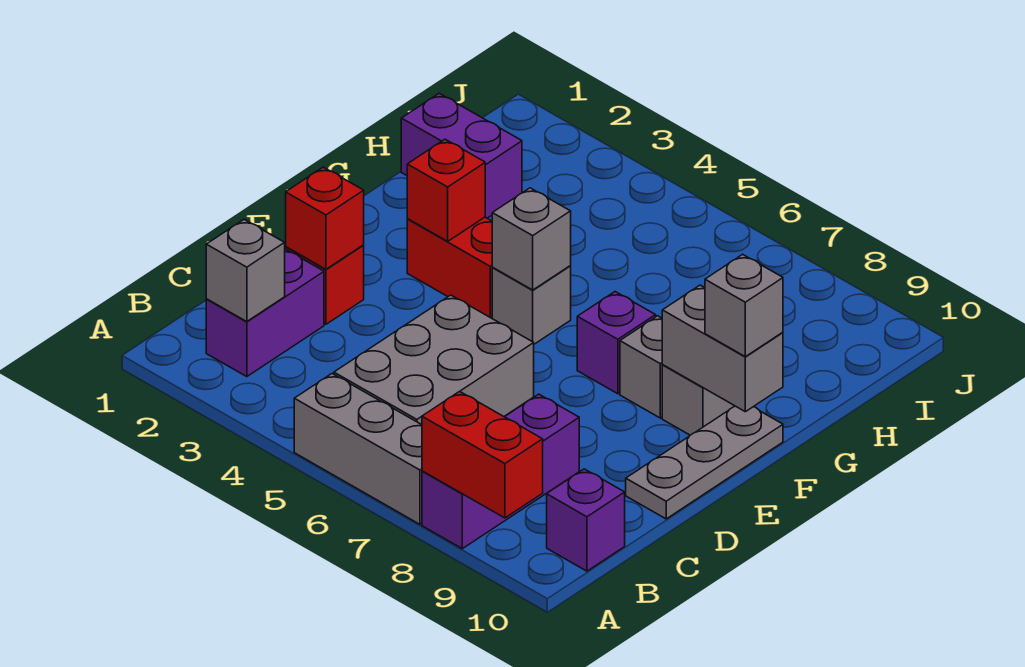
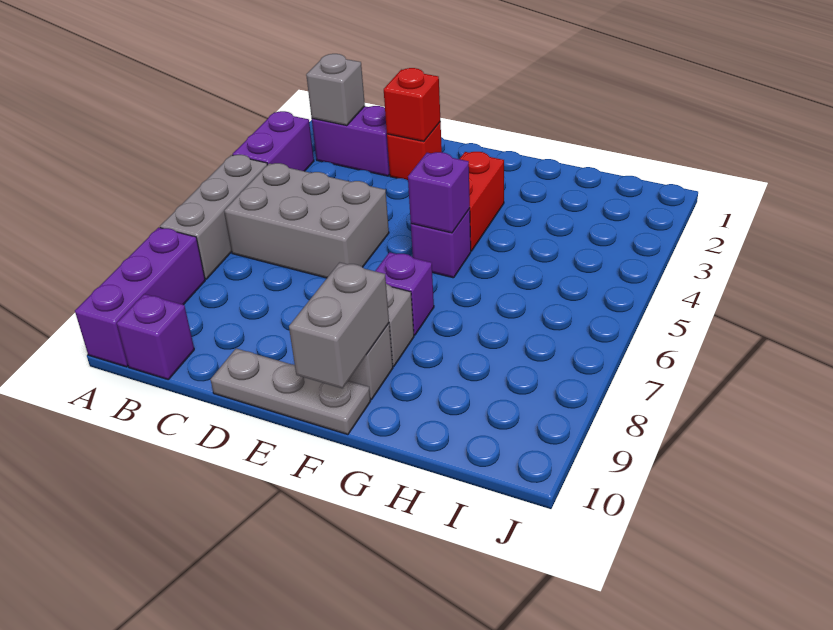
purple brick A8:C8 level 1 -> purple brick A8:A10 level 1
red brick A8:A9 level 2 -> none
red brick F3 level 2 -> none
grey brick F5 level 1 -> purple brick F5 level 1
grey brick F5 level 2 -> purple brick F5 level 2
grey brick F10 level 3 -> none
purple brick H1:H2 level 1 -> purple brick A3:A4 level 1

